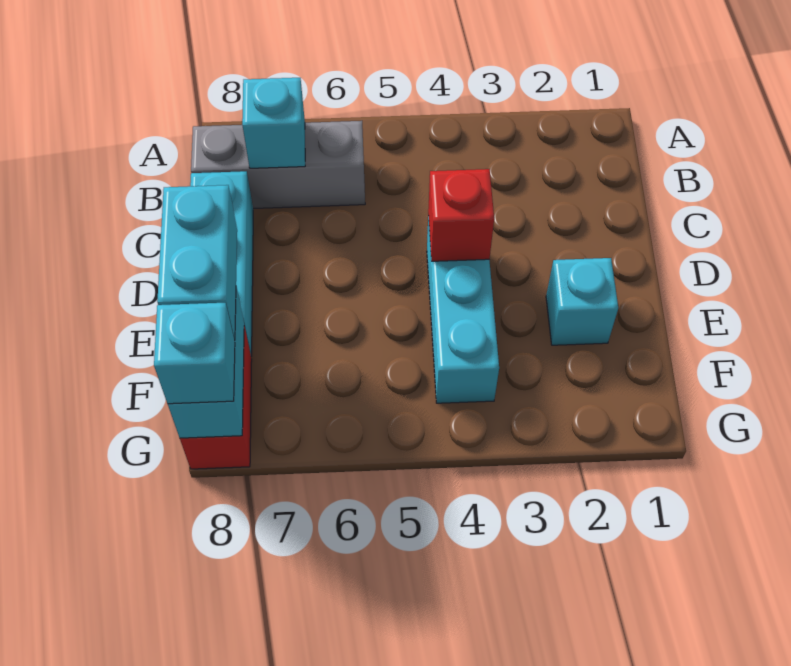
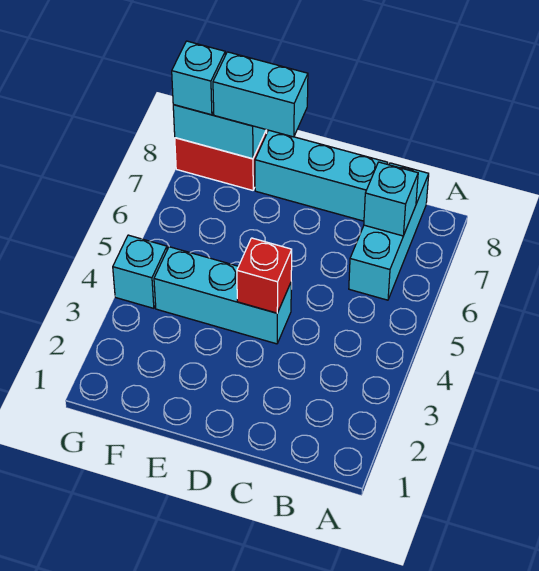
grey brick B6:B8 level 1 -> cyan brick B6:B8 level 1
cyan brick E2 level 1 -> cyan brick G4 level 1

